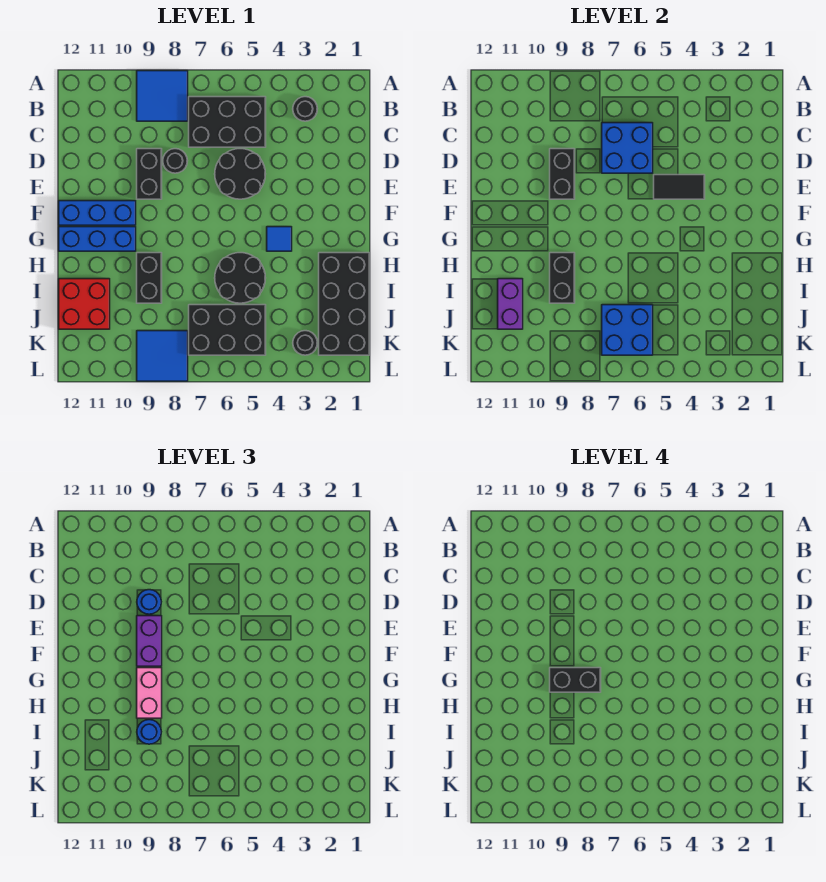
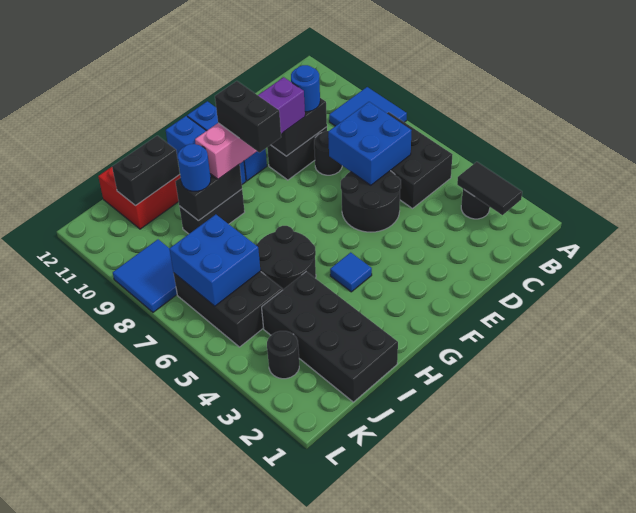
black tile E4:E5 level 2 -> black tile B2:B3 level 2
black brick H1:K2 level 1 -> black brick I1:J4 level 1
purple brick I11:J11 level 2 -> black brick I11:J11 level 2

